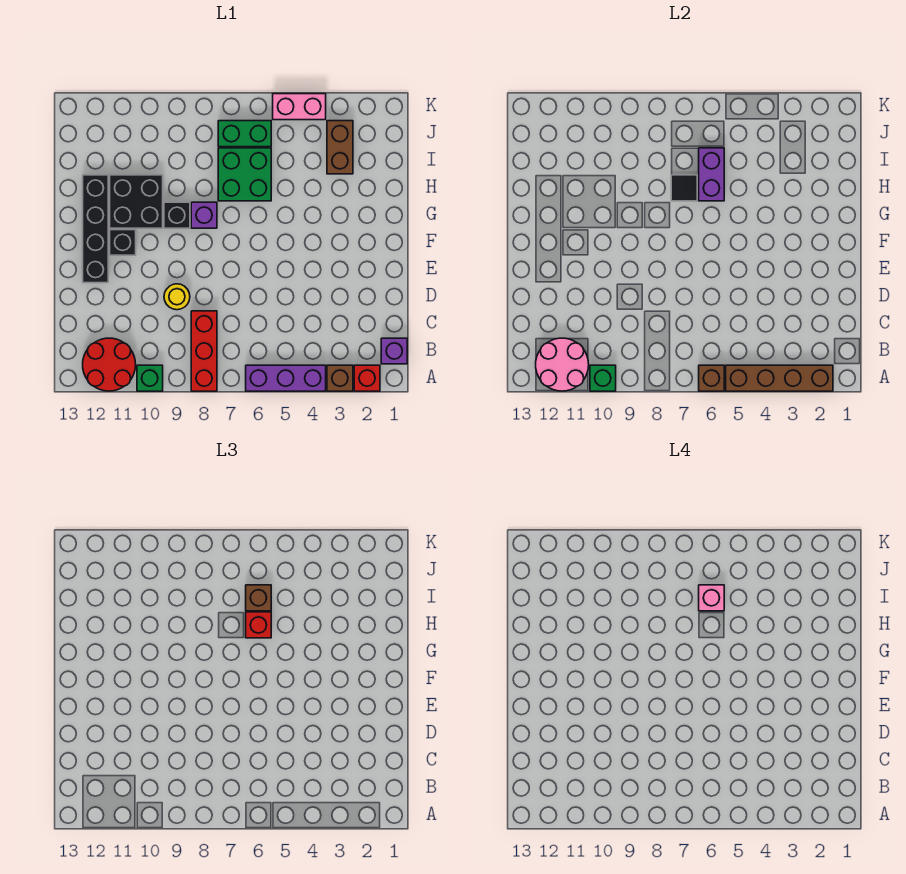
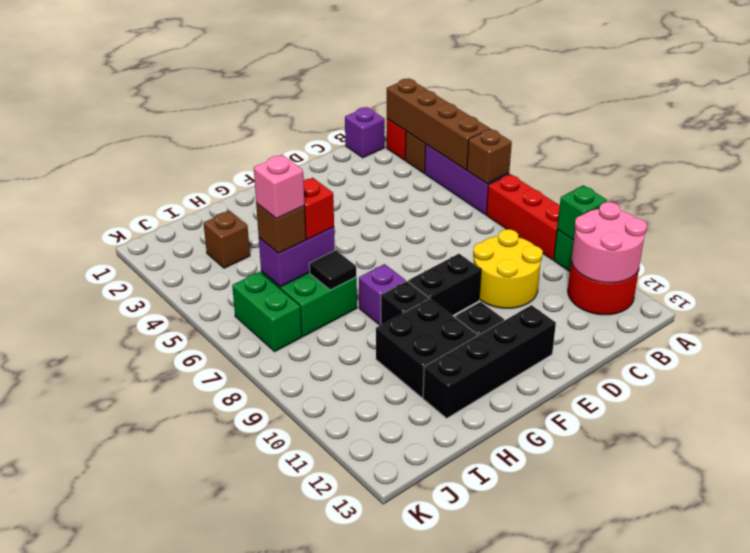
red brick A8:C8 level 1 -> red brick A7:A9 level 1
yellow round brick D9 level 1 -> yellow round brick C9:D10 level 1
none -> black brick E9:F9 level 1
brown brick I3:J3 level 1 -> brown brick I3 level 1
pink brick K4:K5 level 1 -> none

